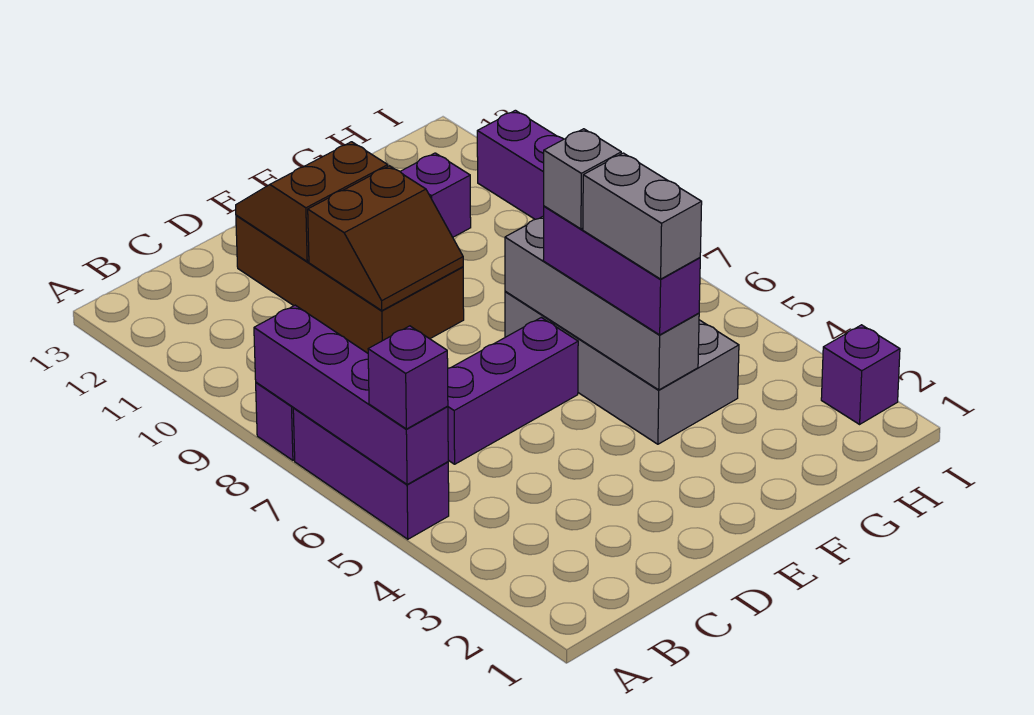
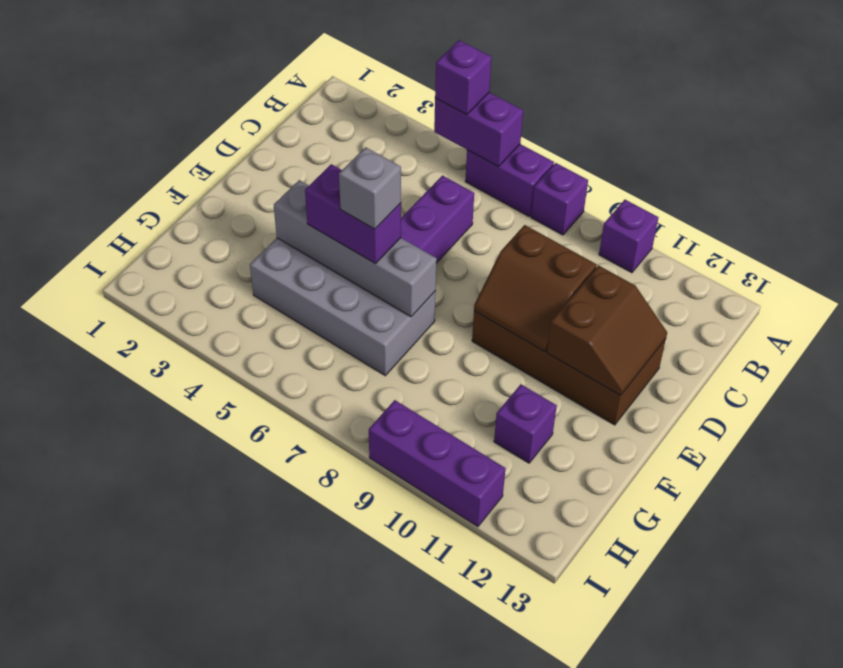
purple brick A5:A7 level 1 -> purple brick A6:A7 level 1
purple brick A5:A8 level 2 -> purple brick A5:A6 level 2
brown slope D9:E10 level 2 top 10 -> brown slope D9:E10 level 2 top D
purple brick F4:F6 level 3 -> purple brick F5:F6 level 3
grey brick F4:F5 level 4 -> none
purple brick I2 level 1 -> purple brick A10 level 1

